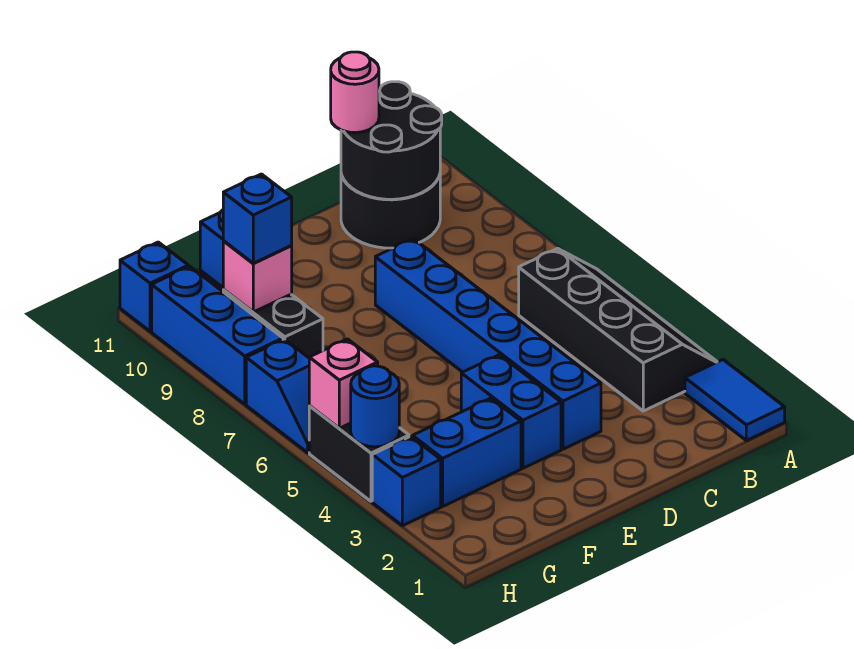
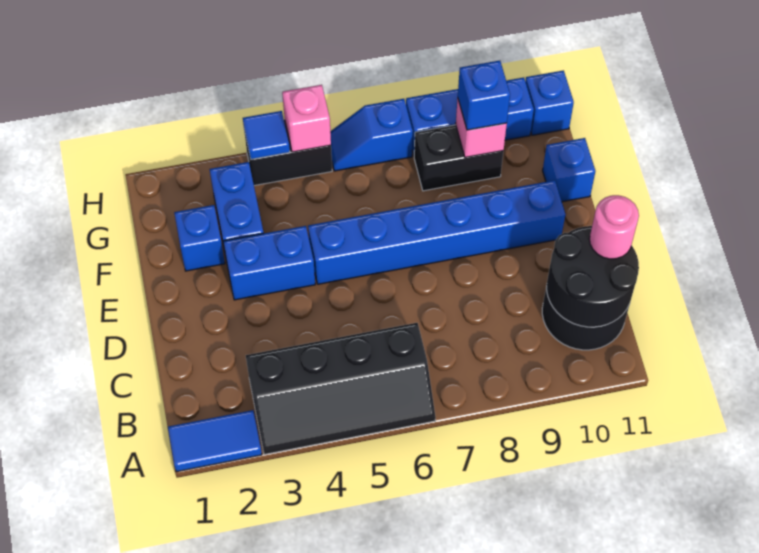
blue brick D3:D8 level 1 -> blue brick E5:E10 level 1
blue brick H3 level 1 -> blue brick F2 level 1
blue round brick H4 level 2 -> blue tile H4 level 2

